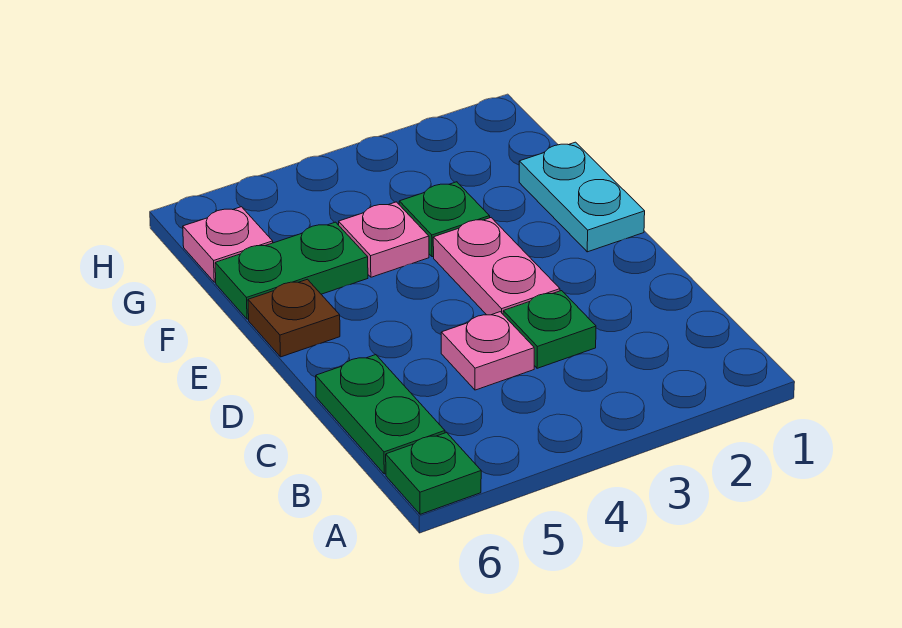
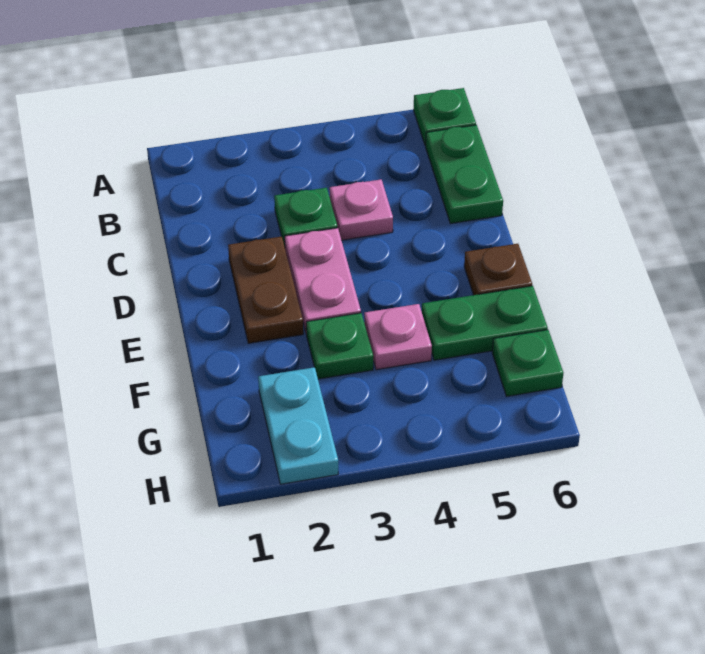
none -> brown plate D2:E2 level 1
cyan plate E1:F1 level 1 -> cyan plate G2:H2 level 1
pink plate G6 level 1 -> green plate G6 level 1

